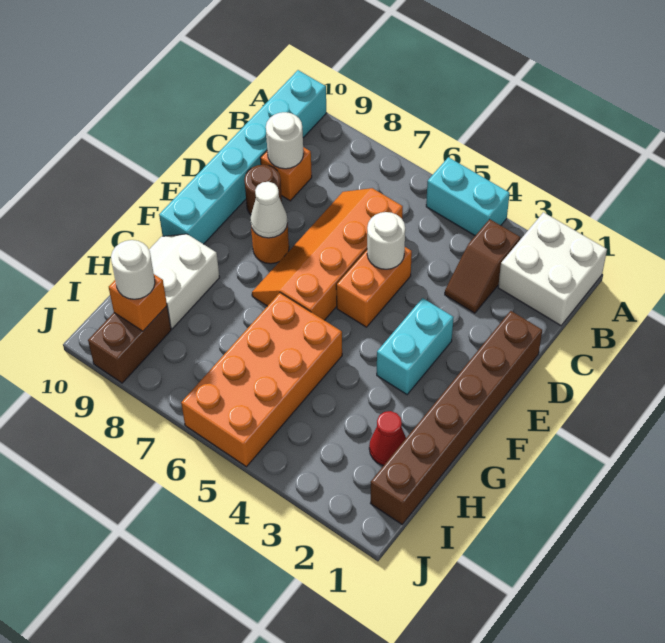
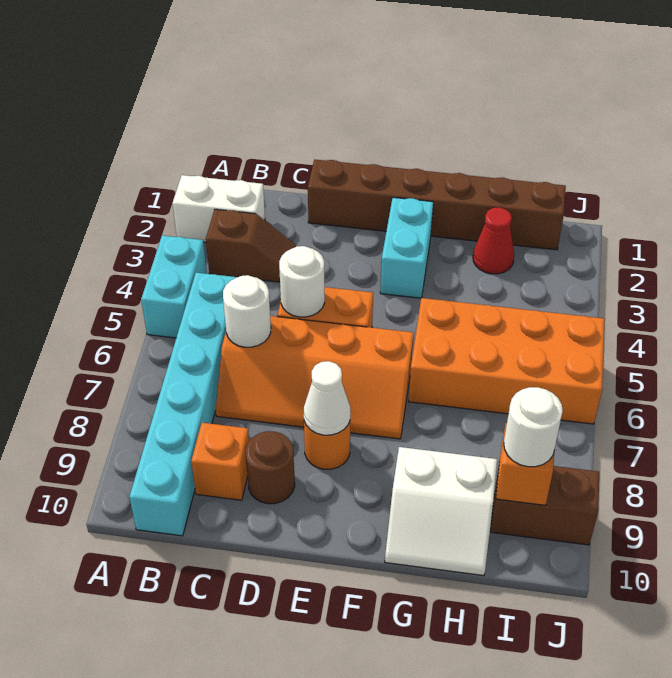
white brick A1:B2 level 1 -> white brick A2:B2 level 1
cyan brick A10:F10 level 1 -> cyan brick B5:B10 level 1
white round brick C9 level 2 -> white round brick C6 level 2
cyan brick E3:F3 level 1 -> cyan brick F2:F3 level 1

